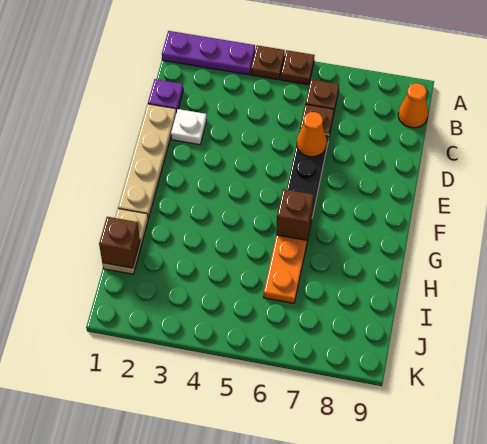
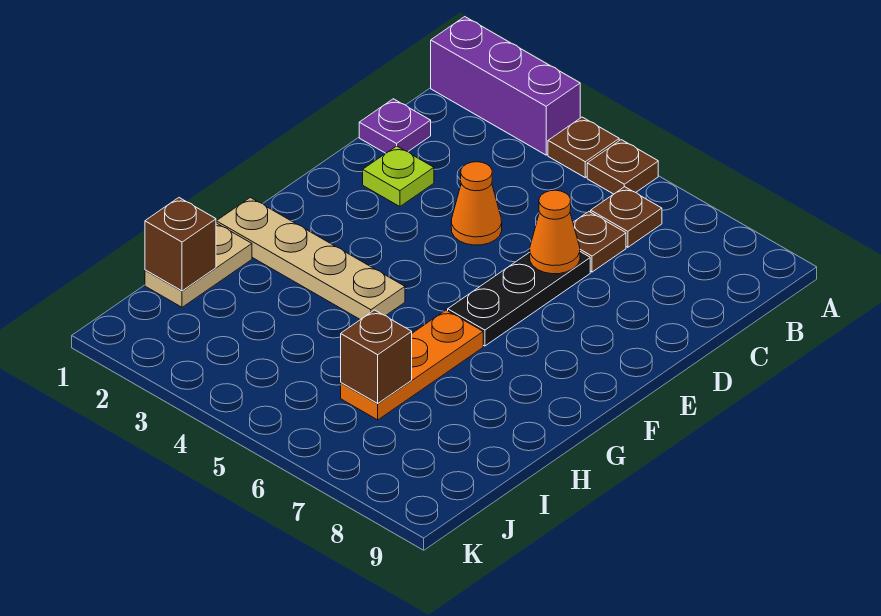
purple plate A1:A3 level 1 -> purple brick A1:A3 level 1
orange cone B9 level 1 -> orange cone D4 level 1
tan plate D1:G1 level 1 -> tan plate G1:G4 level 1
white plate D2 level 1 -> lime plate D2 level 1
brown brick G6 level 2 -> brown brick I6 level 2

